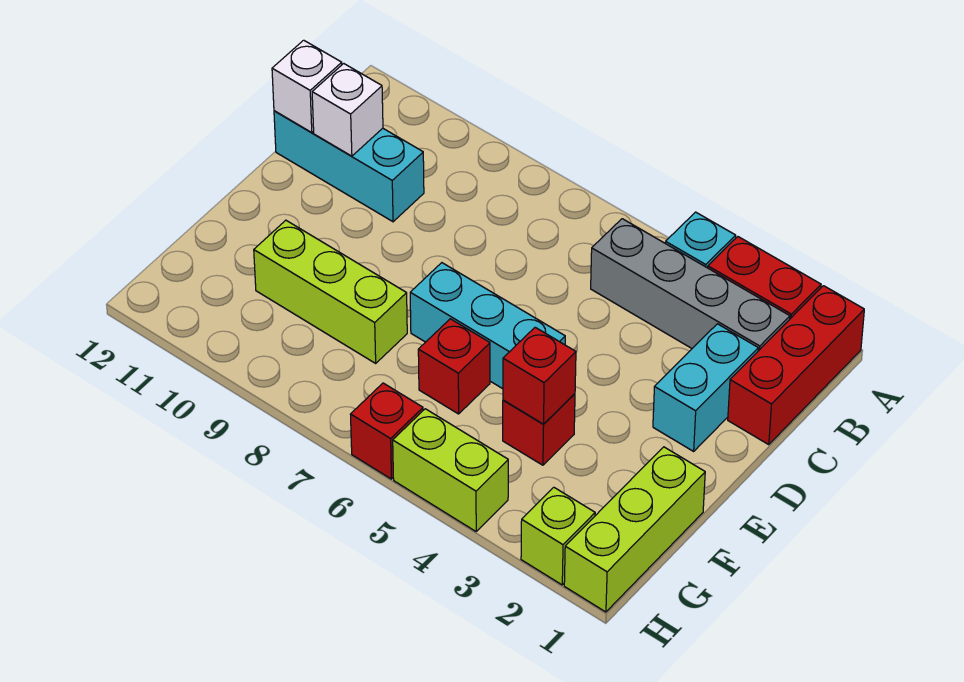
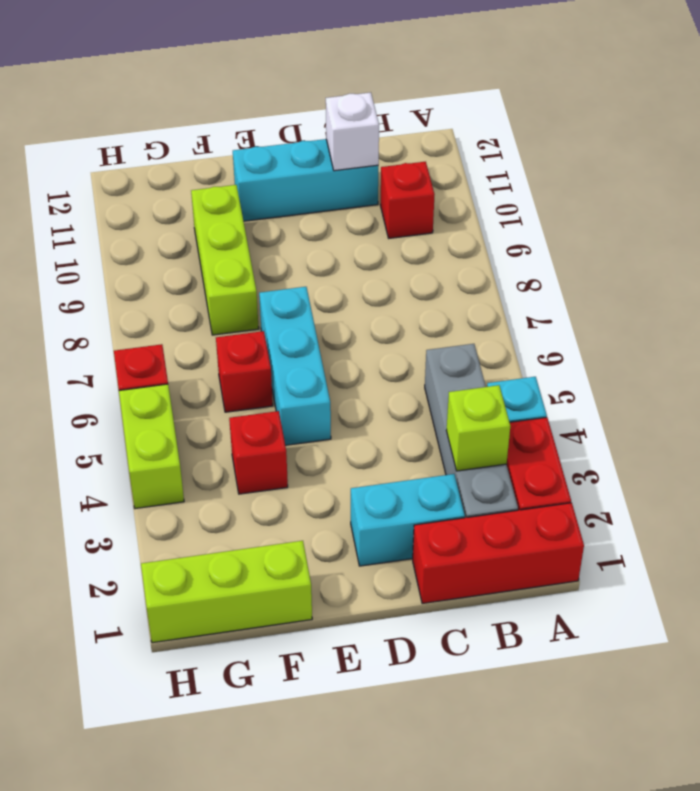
cyan brick C10:C12 level 1 -> cyan brick C11:E11 level 1
white brick C12 level 2 -> none
red brick F4 level 2 -> red brick B10 level 1
lime brick H2 level 1 -> lime brick B3 level 2

